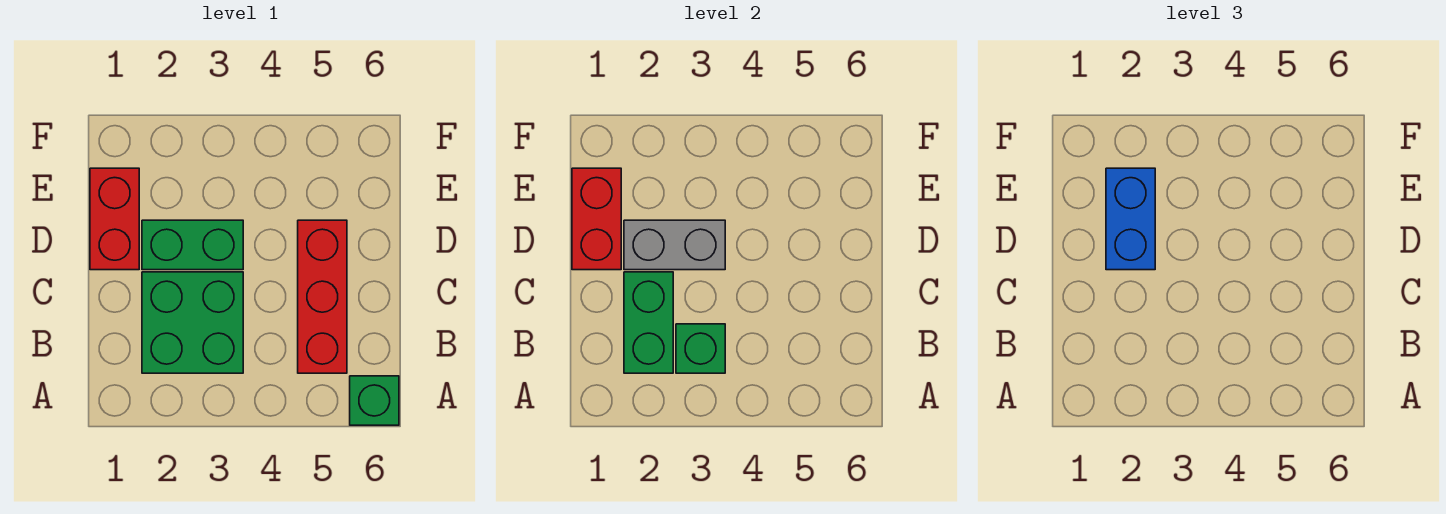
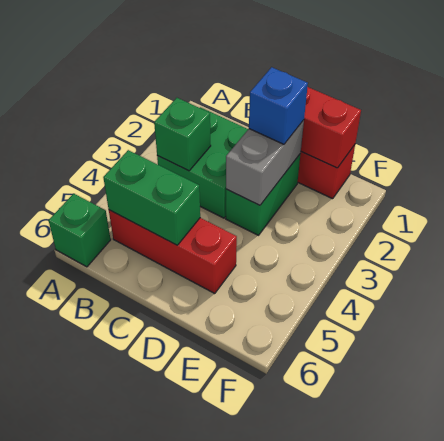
green brick B2:C2 level 2 -> green brick B5:C5 level 2
blue brick D2:E2 level 3 -> blue brick D2 level 3

